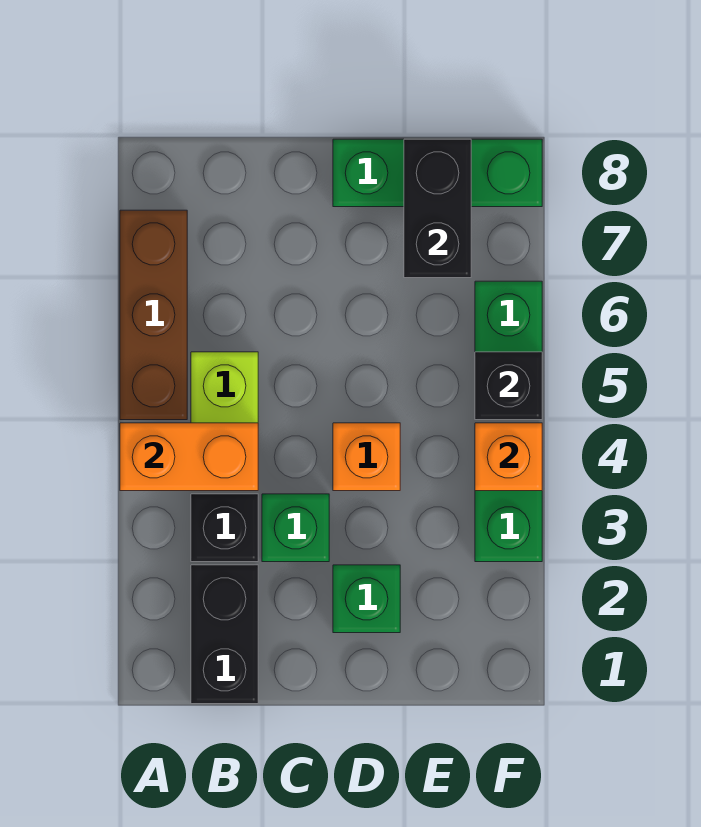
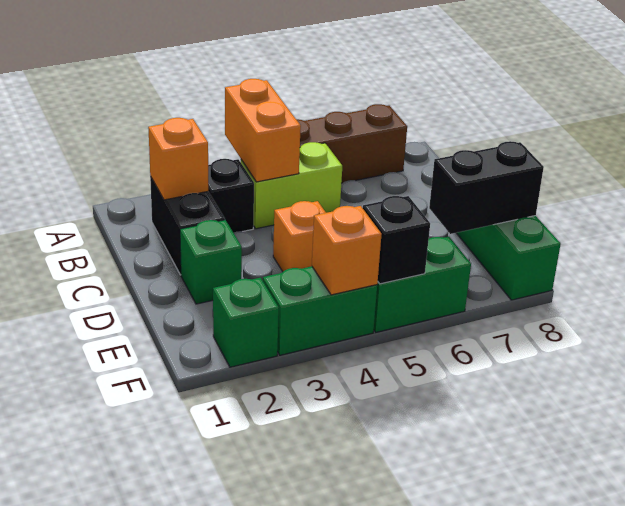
black brick B1:B2 level 1 -> black brick B2:C2 level 1
none -> orange brick B2 level 2
green brick C3 level 1 -> green brick F2 level 1

